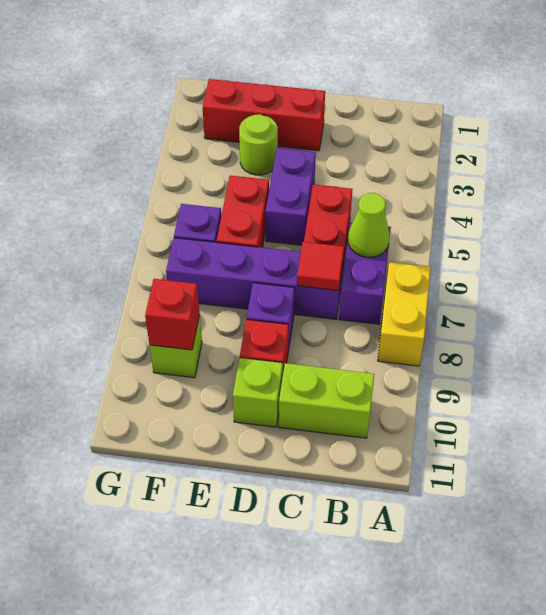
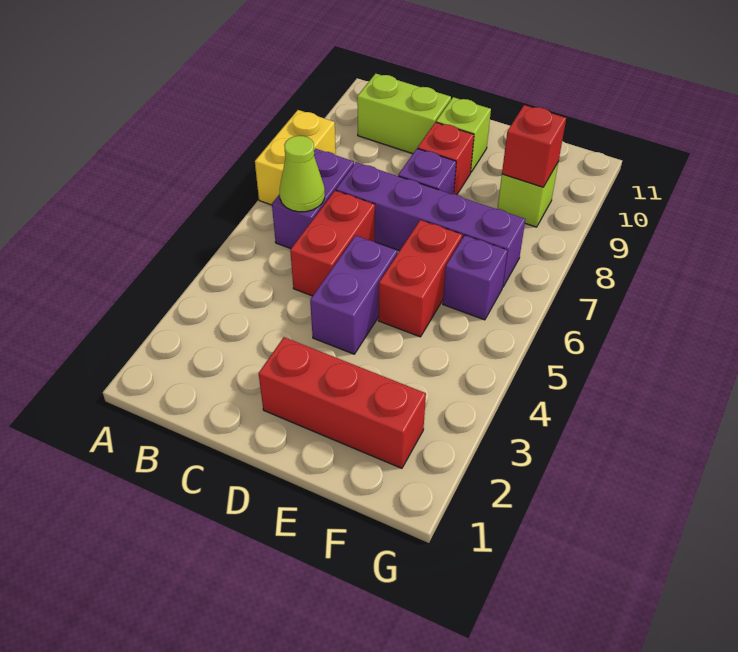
red tile C7 level 2 -> none
lime round brick E3 level 1 -> none

